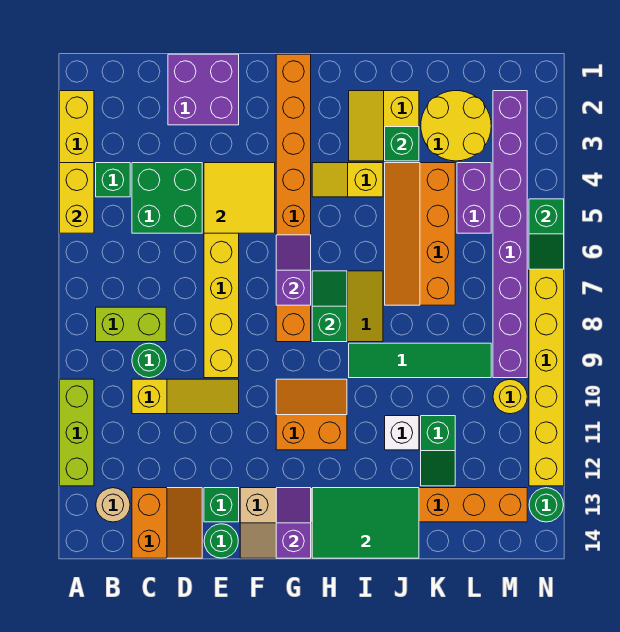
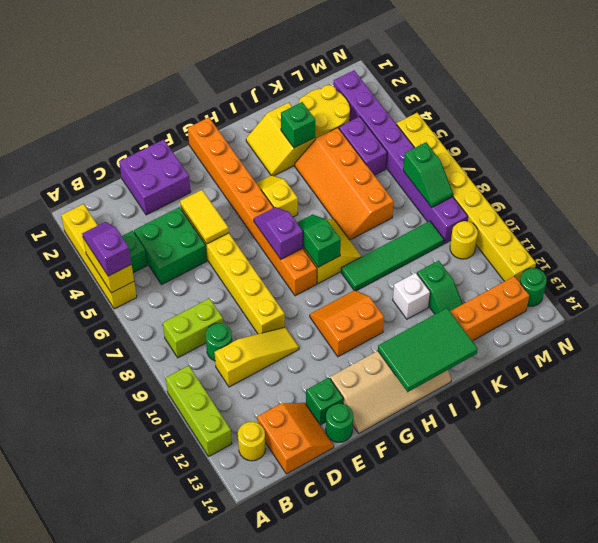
tan round brick B13 level 1 -> yellow round brick B13 level 1
yellow tile E4:F5 level 2 -> yellow tile E4:E5 level 2
purple slope G13:G14 level 2 top 14 -> purple slope A4:A5 level 3 top 5
yellow slope H4:I4 level 1 top I -> yellow slope H4:H5 level 1 top 5
green slope N5:N6 level 2 top 5 -> green slope M7:M8 level 2 top 7

